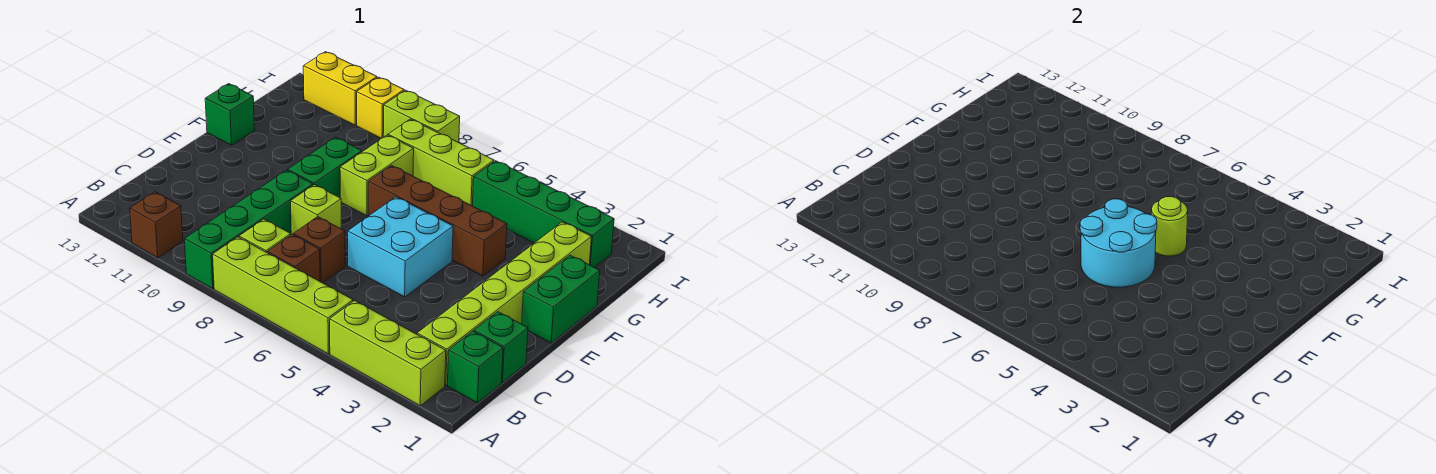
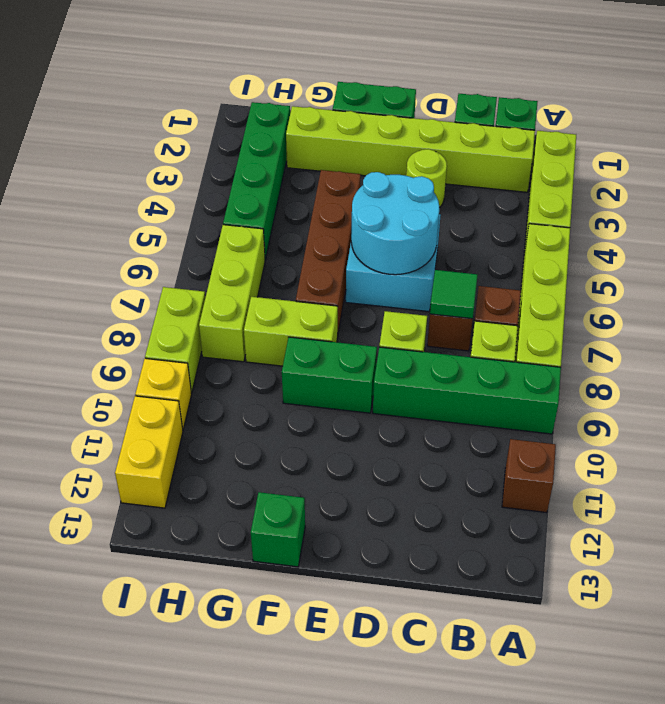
none -> green tile C7 level 2
lime round brick F5 level 2 -> lime round brick D3 level 1

